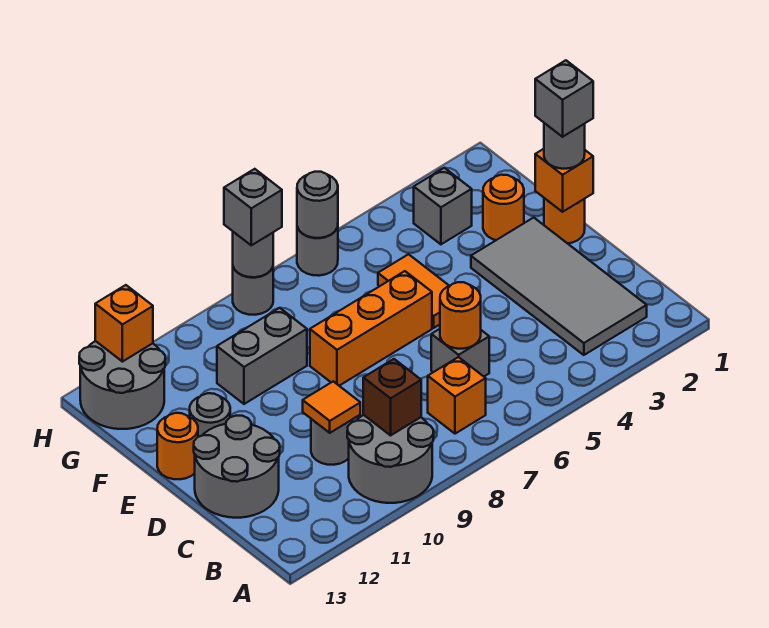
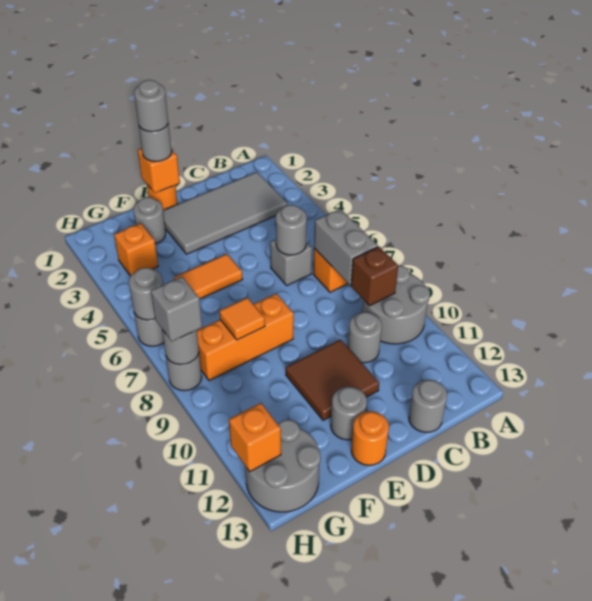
orange round brick C6 level 2 -> grey round brick C6 level 2
orange tile C10 level 2 -> orange tile F8 level 2
grey round brick C12:D13 level 1 -> grey round brick C13 level 1
none -> brown tile D10:E11 level 1
grey brick E1 level 4 -> grey round brick E1 level 4
orange brick E6:E8 level 1 -> orange brick E8:G8 level 1
orange round brick F2 level 1 -> grey round brick F2 level 1
grey brick F9:F10 level 1 -> grey brick B7:B8 level 2
grey brick G3 level 1 -> orange brick G3 level 1

